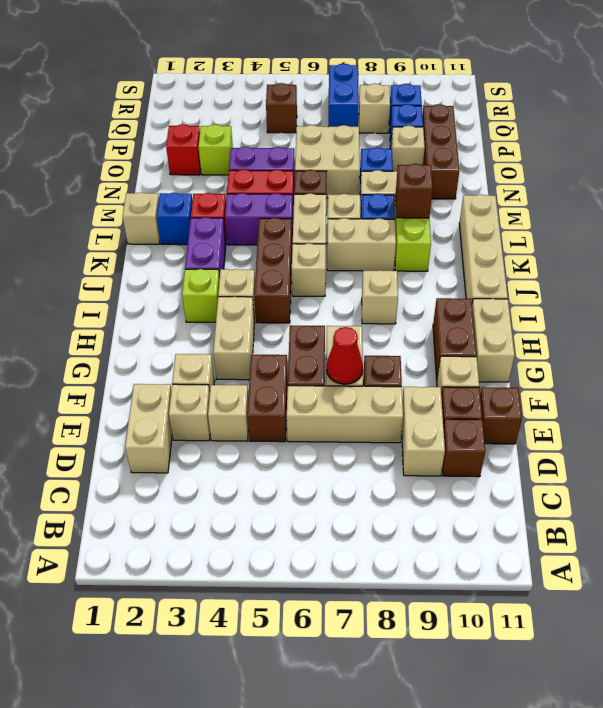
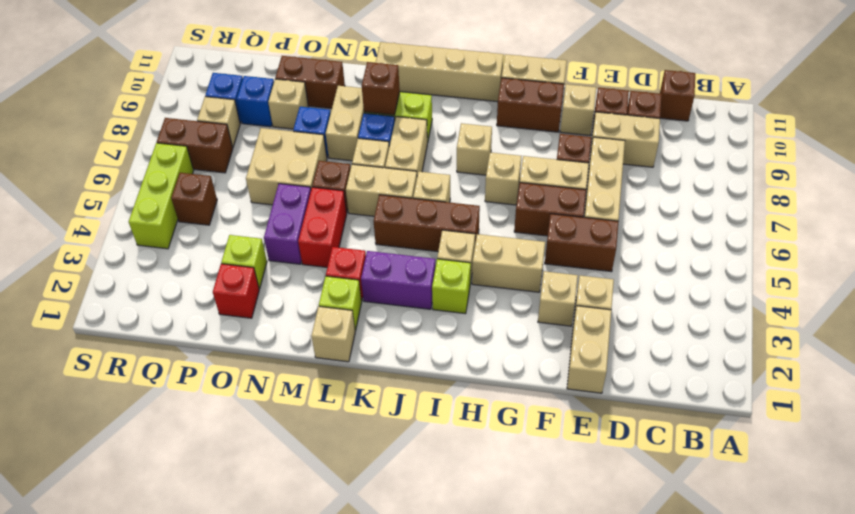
tan brick D2:E2 level 1 -> tan brick E1:E2 level 1
tan brick E4 level 1 -> tan brick H7 level 1
brown brick E11 level 1 -> brown brick C11 level 1
red cone F7 level 2 -> none
blue brick L2 level 1 -> lime brick L2 level 1
purple brick L4:L5 level 1 -> none
brown brick N10:P10 level 1 -> brown brick N10:O10 level 1
blue brick Q7:R7 level 1 -> brown brick Q7:R7 level 1
none -> lime brick R4:R6 level 1

